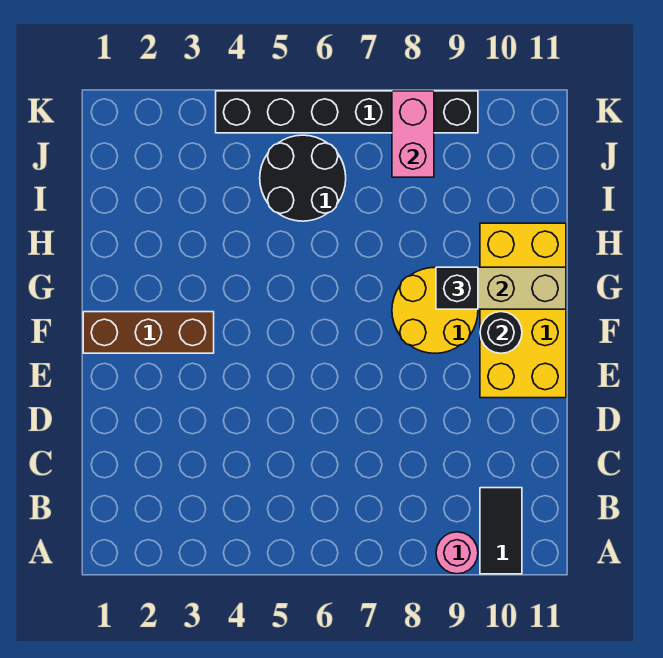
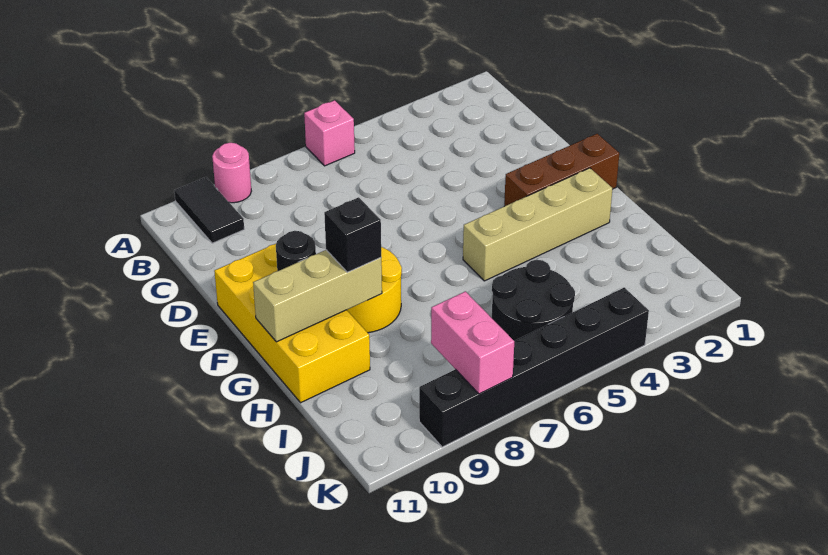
none -> pink brick A6 level 1
none -> tan brick G2:G5 level 1

